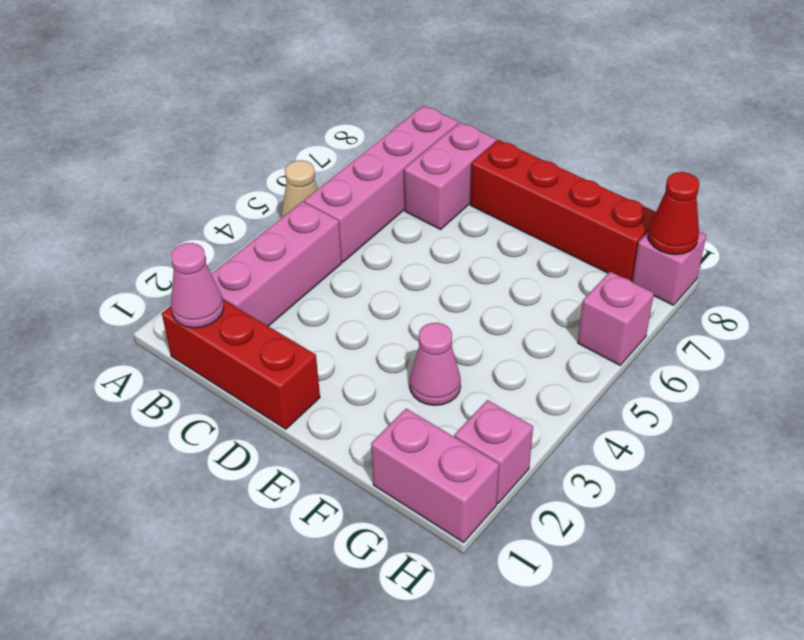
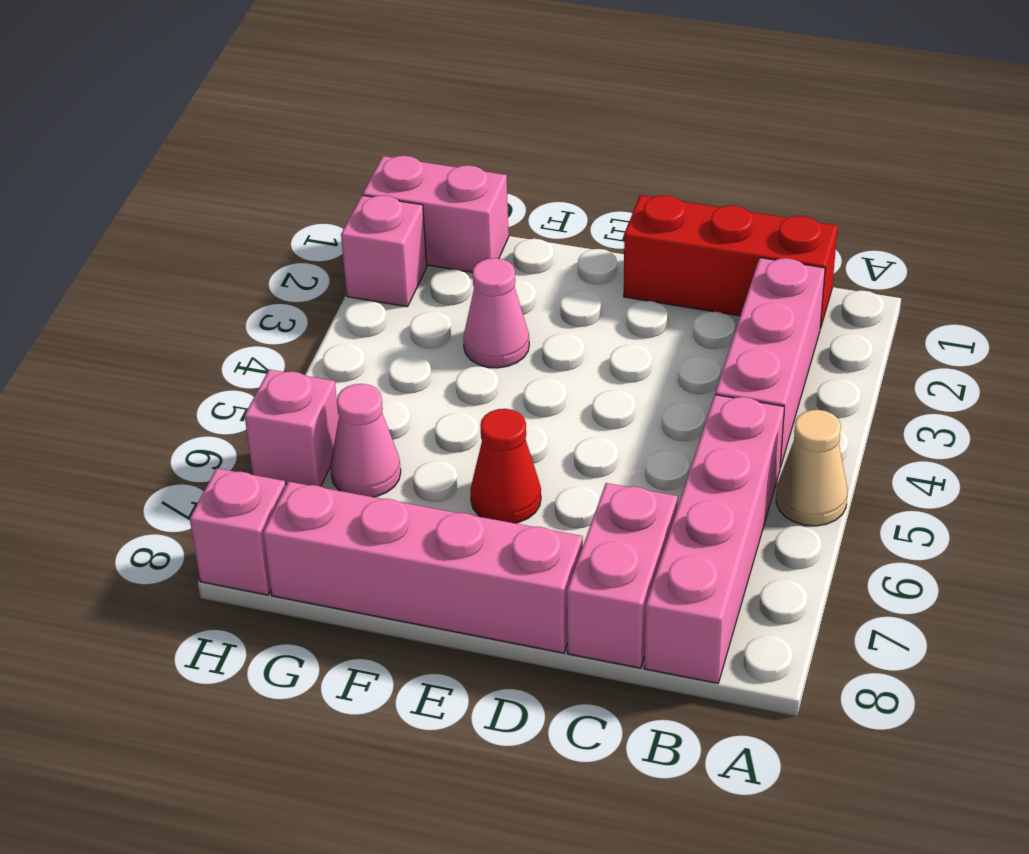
pink cone B1 level 2 -> pink cone G6 level 1
red brick D8:G8 level 1 -> pink brick D8:G8 level 1
red cone H8 level 2 -> red cone E6 level 1

